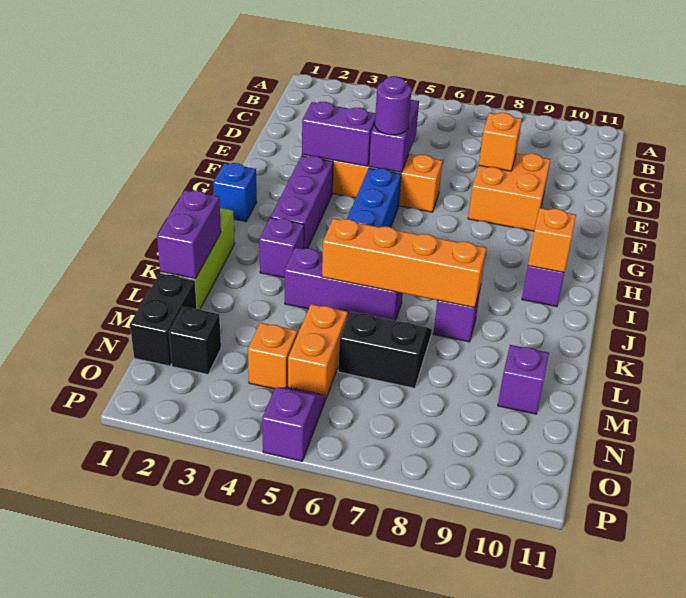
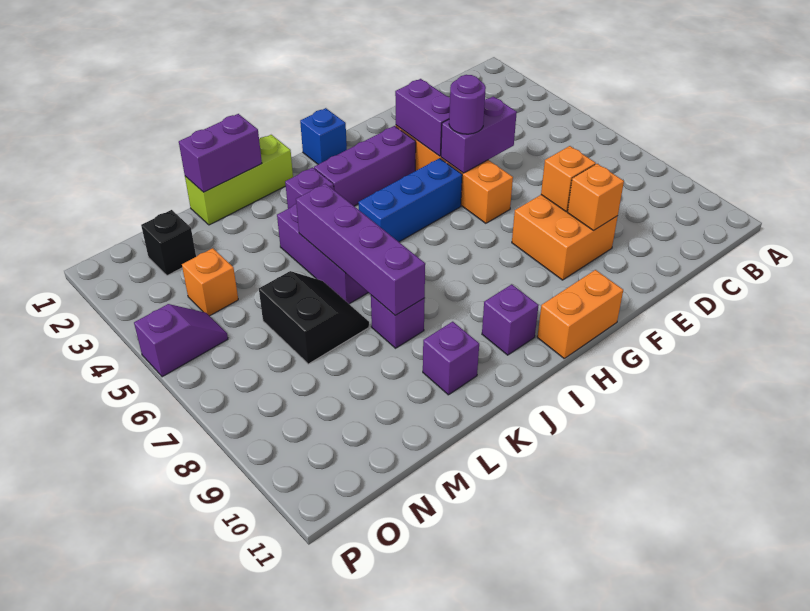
orange brick I10 level 2 -> orange brick E9 level 2
orange brick K5:K8 level 2 -> purple brick K5:K8 level 2
black brick M1:N1 level 1 -> none
orange brick M5:N5 level 1 -> orange brick G11:H11 level 1
purple brick M10 level 1 -> purple brick K10 level 1

